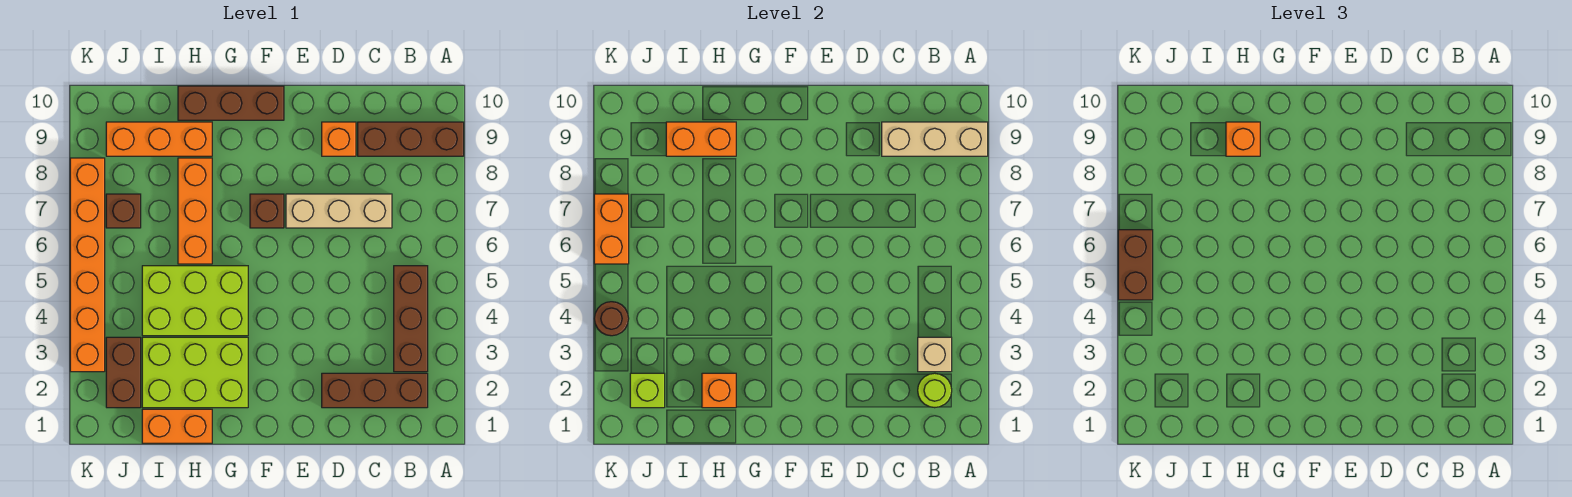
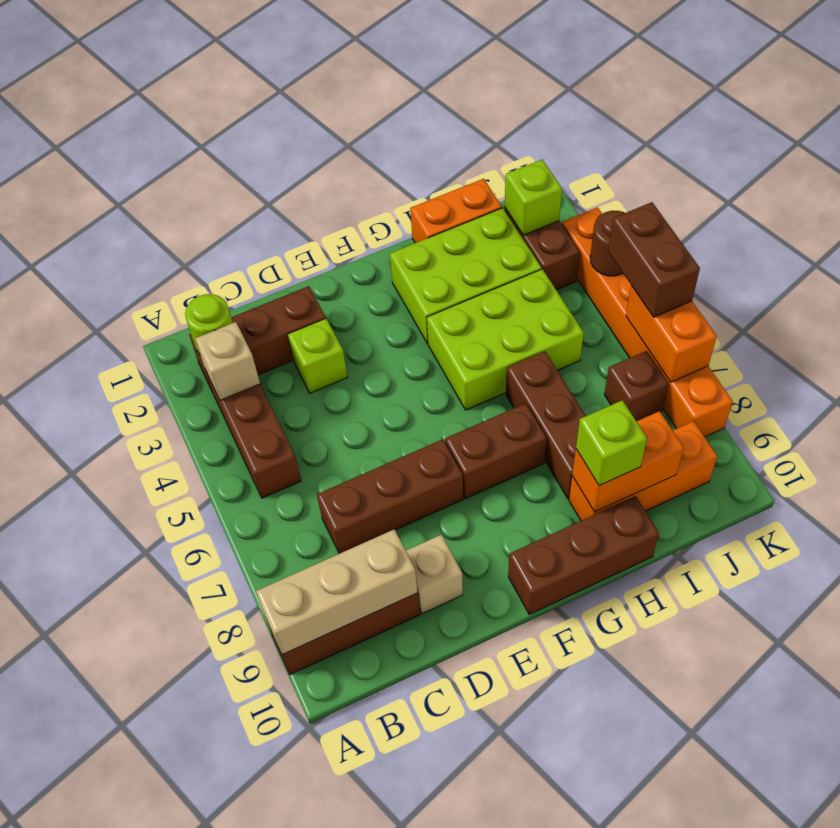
tan brick C7:E7 level 1 -> brown brick C7:E7 level 1
none -> lime brick D3 level 1
orange brick D9 level 1 -> tan brick D9 level 1
brown brick F7 level 1 -> brown brick F7:G7 level 1
orange brick H2 level 2 -> none
orange brick H6:H8 level 1 -> brown brick H6:H8 level 1
orange brick H9 level 3 -> lime brick H9 level 3

